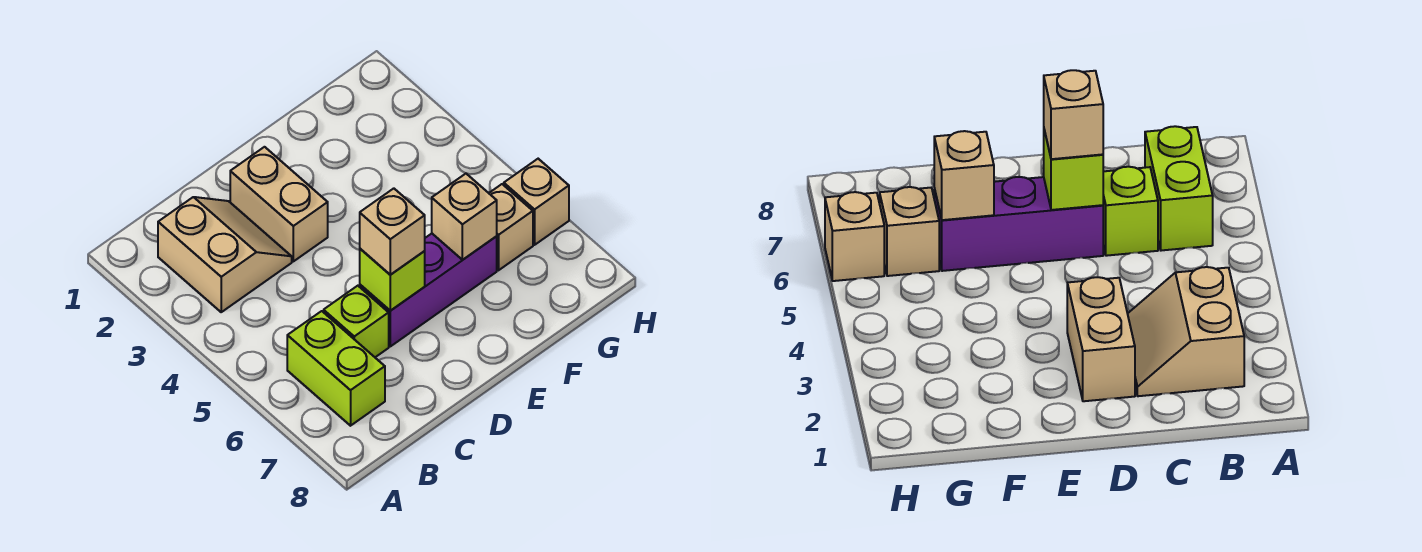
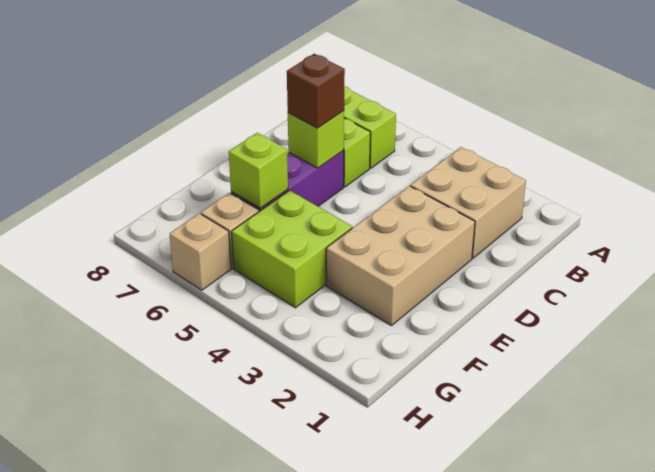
tan slope B2:C3 level 1 top B -> tan brick B2:C3 level 1
tan brick D2:D3 level 1 -> tan brick D2:F3 level 1
tan brick D6 level 3 -> brown brick D6 level 3
none -> lime brick F4:G5 level 1
tan brick F6 level 2 -> lime brick F6 level 2

